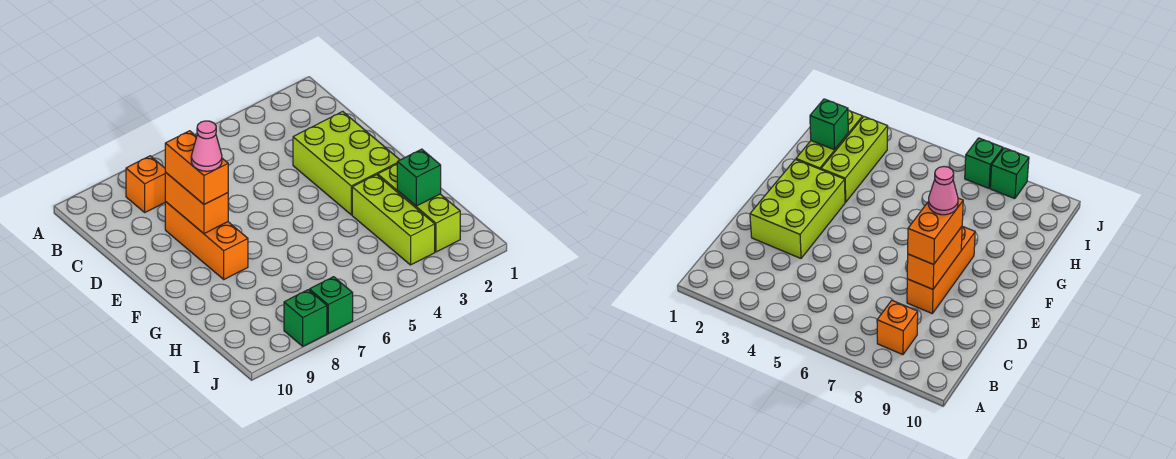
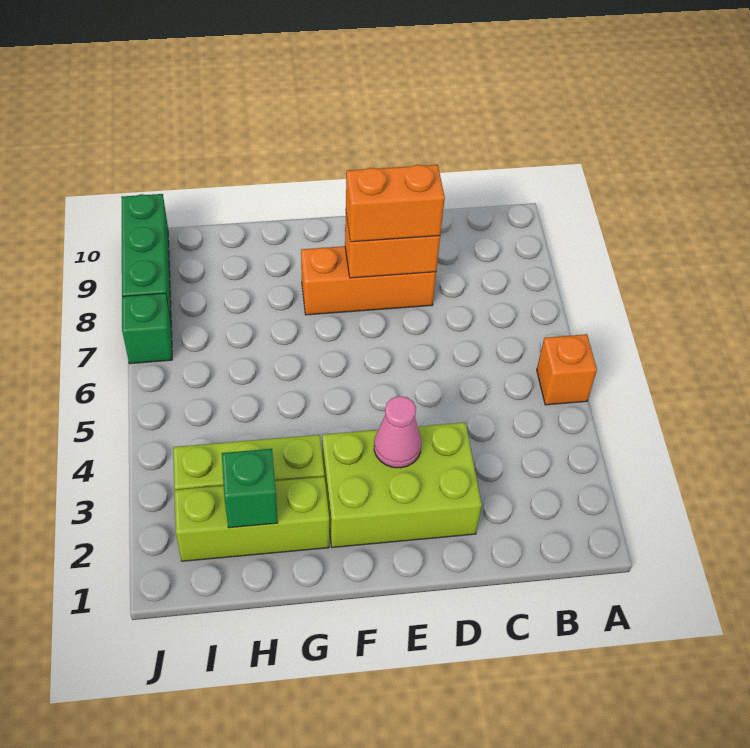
orange brick B8 level 1 -> orange brick A5 level 1
pink cone E8 level 4 -> pink cone E3 level 2
green brick J8 level 1 -> green brick J8:J10 level 1

